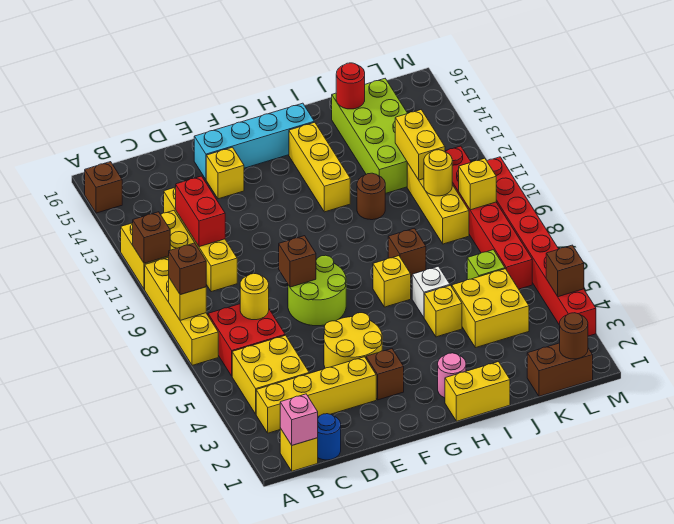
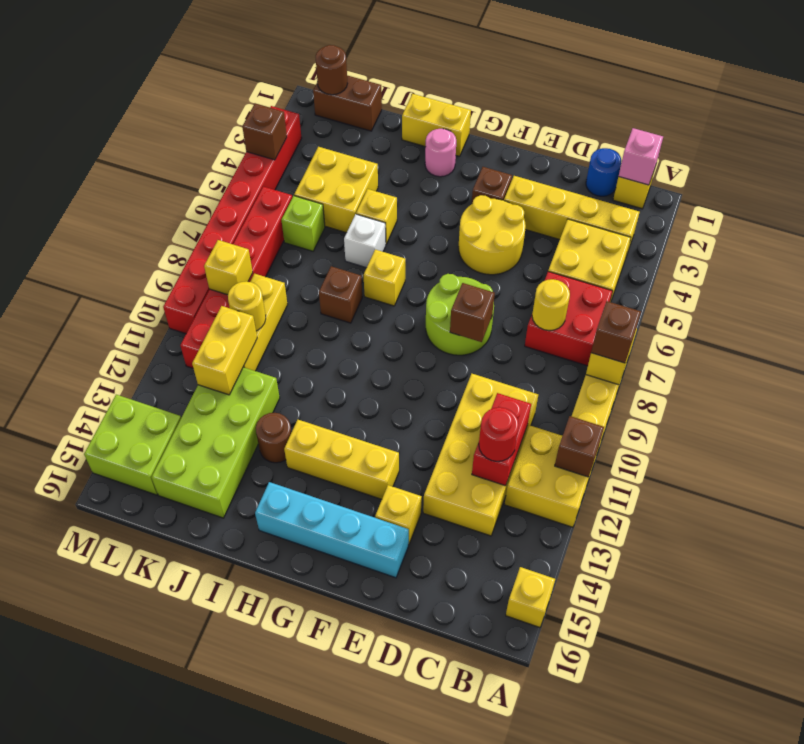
brown brick A15 level 1 -> yellow brick A15 level 1
yellow brick C10:C13 level 1 -> yellow brick C10:D13 level 1
yellow brick H12:H14 level 1 -> yellow brick F13:H13 level 1
brown round brick I11 level 1 -> brown round brick I13 level 1
red round brick J15 level 2 -> red round brick C12 level 3
none -> lime brick L14:M15 level 1

